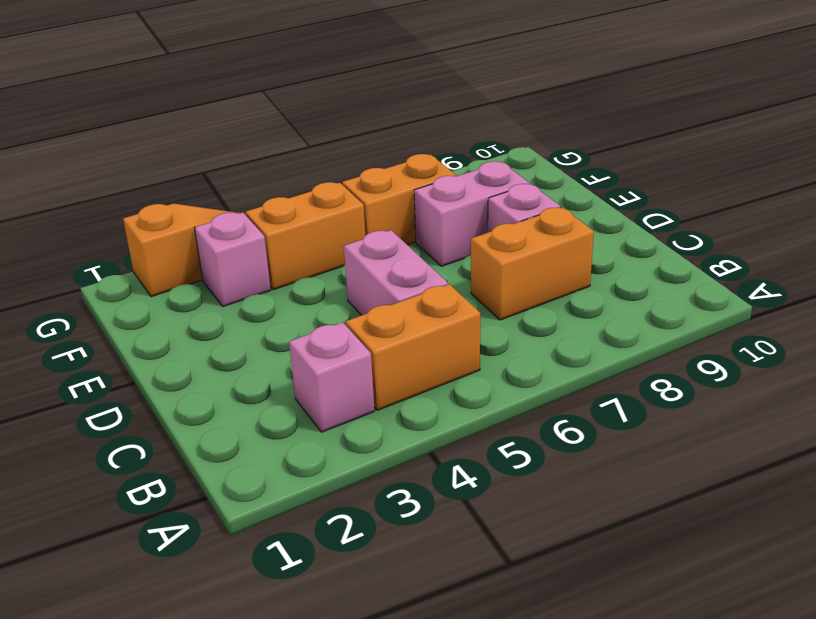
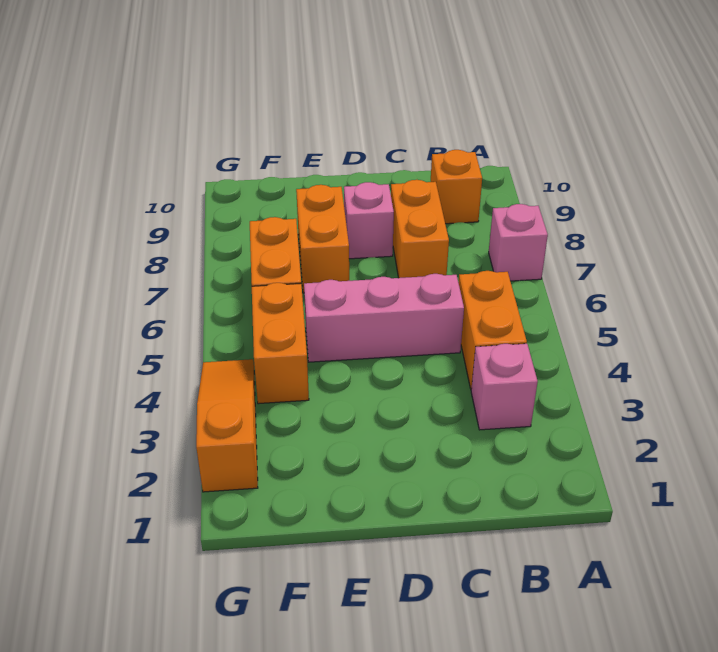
none -> orange brick B9 level 1
pink brick C5:D5 level 1 -> pink brick C5:E5 level 1
pink brick E7:E8 level 1 -> orange brick E7:E8 level 1
pink brick F3 level 1 -> pink brick A7 level 1

